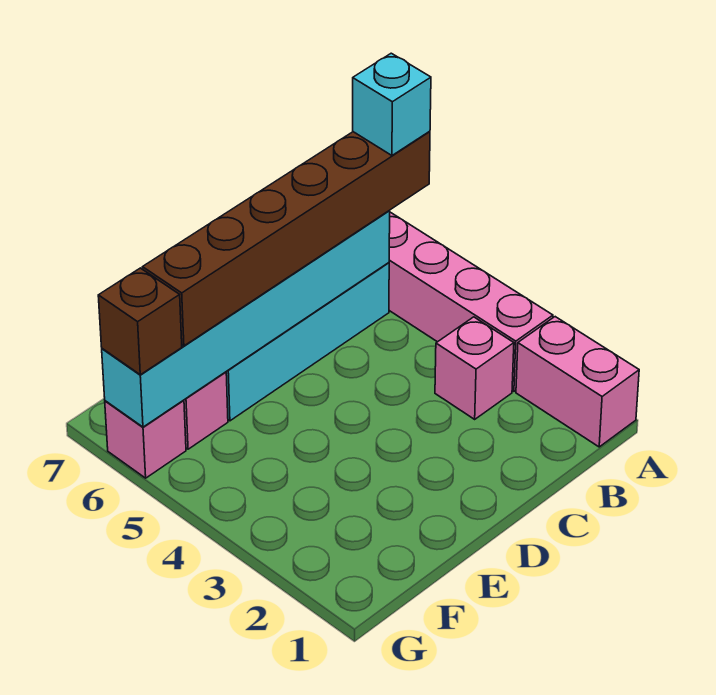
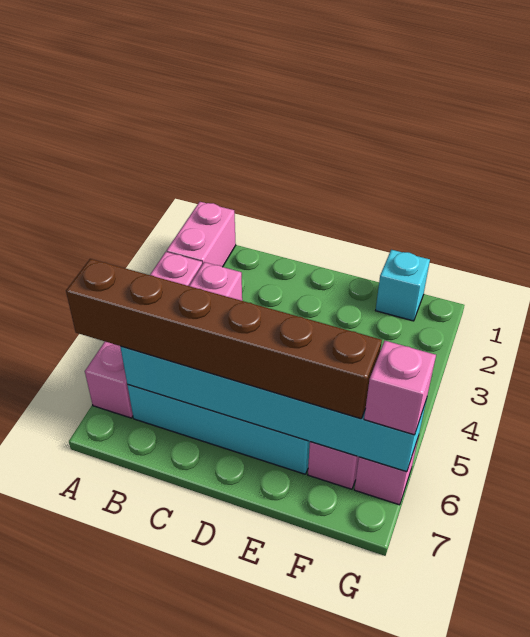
cyan brick A6 level 4 -> cyan brick F1 level 1
brown brick G6 level 3 -> pink brick G6 level 3

